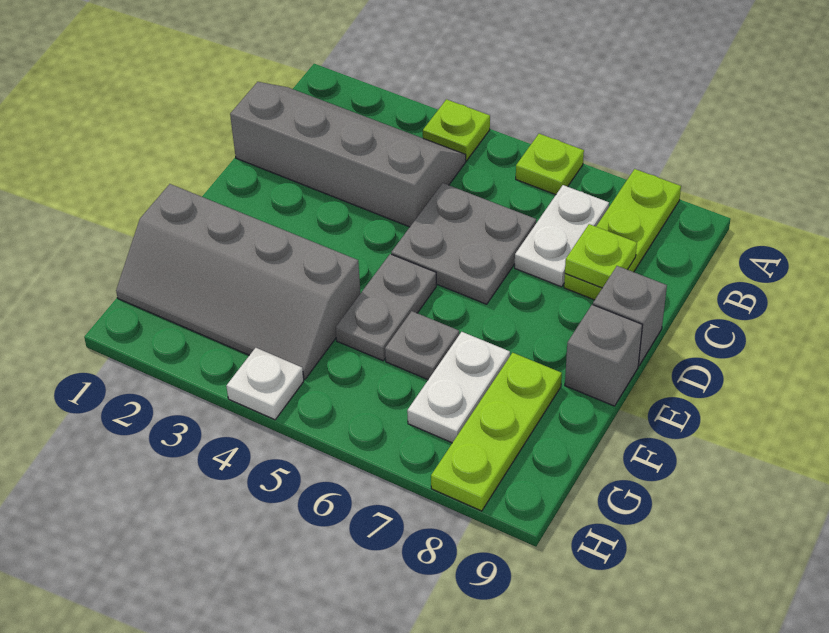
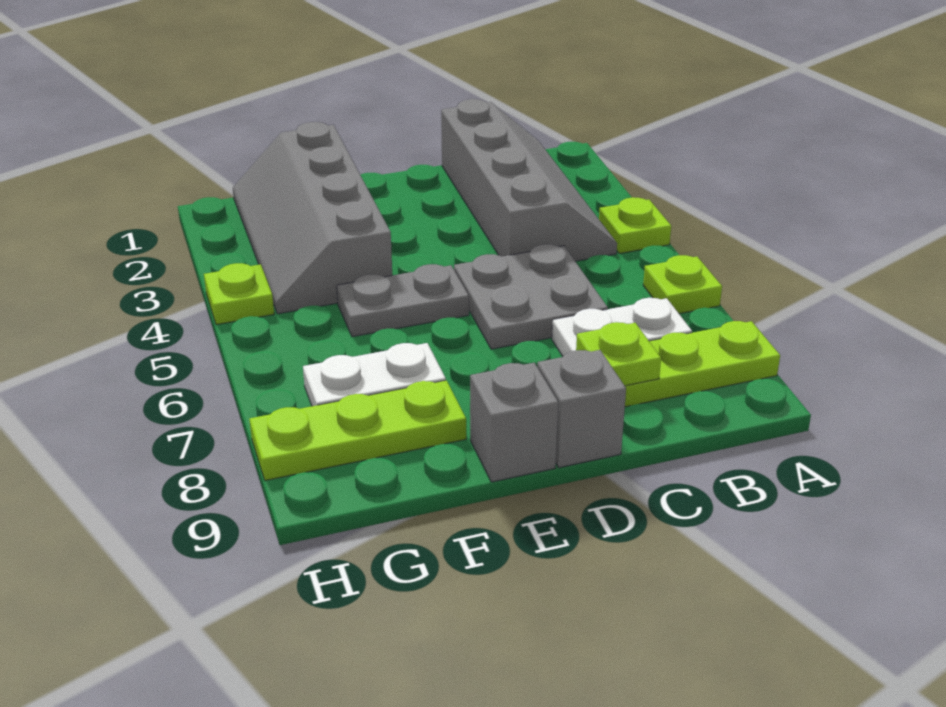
grey plate F6 level 1 -> none
white plate H4 level 1 -> lime plate H4 level 1

